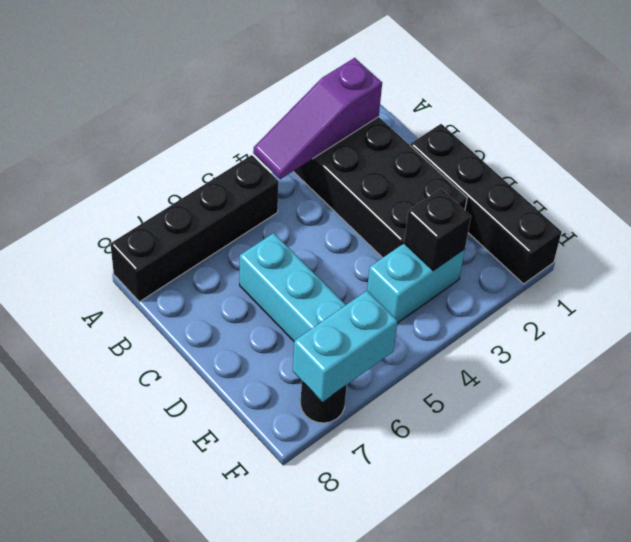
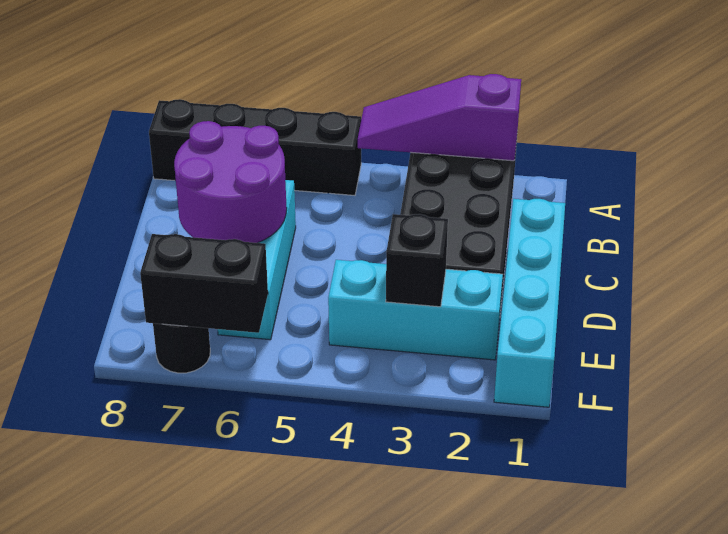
black brick C1:F1 level 1 -> cyan brick C1:F1 level 1
none -> purple round brick C6:D7 level 2
cyan brick E3:E4 level 1 -> cyan brick E2:E4 level 1
cyan brick F6:F7 level 2 -> black brick F6:F7 level 2

